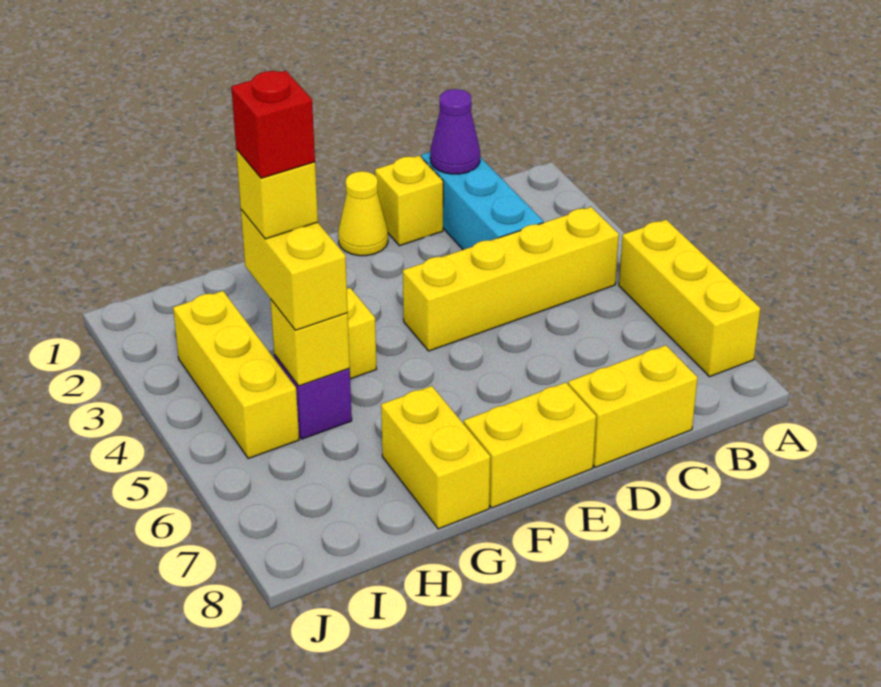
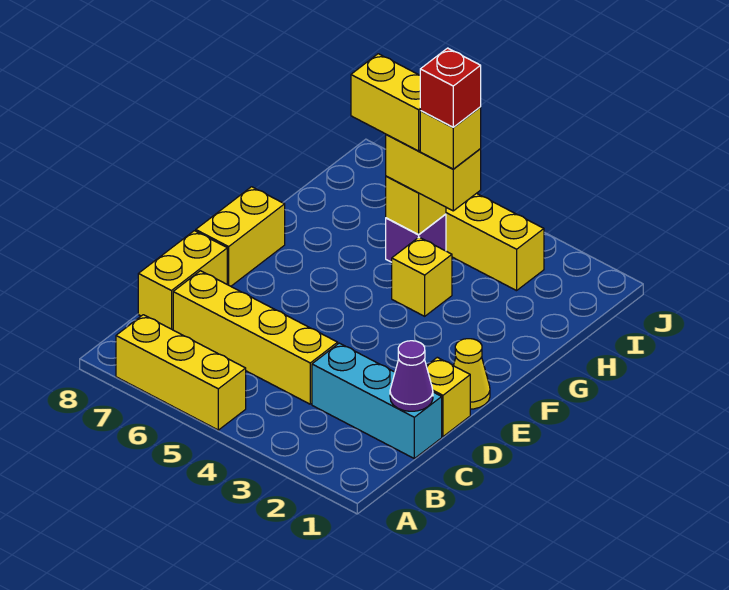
yellow brick B4:E4 level 1 -> yellow brick C4:C7 level 1
yellow brick G7:G8 level 1 -> yellow brick H5:H6 level 4

